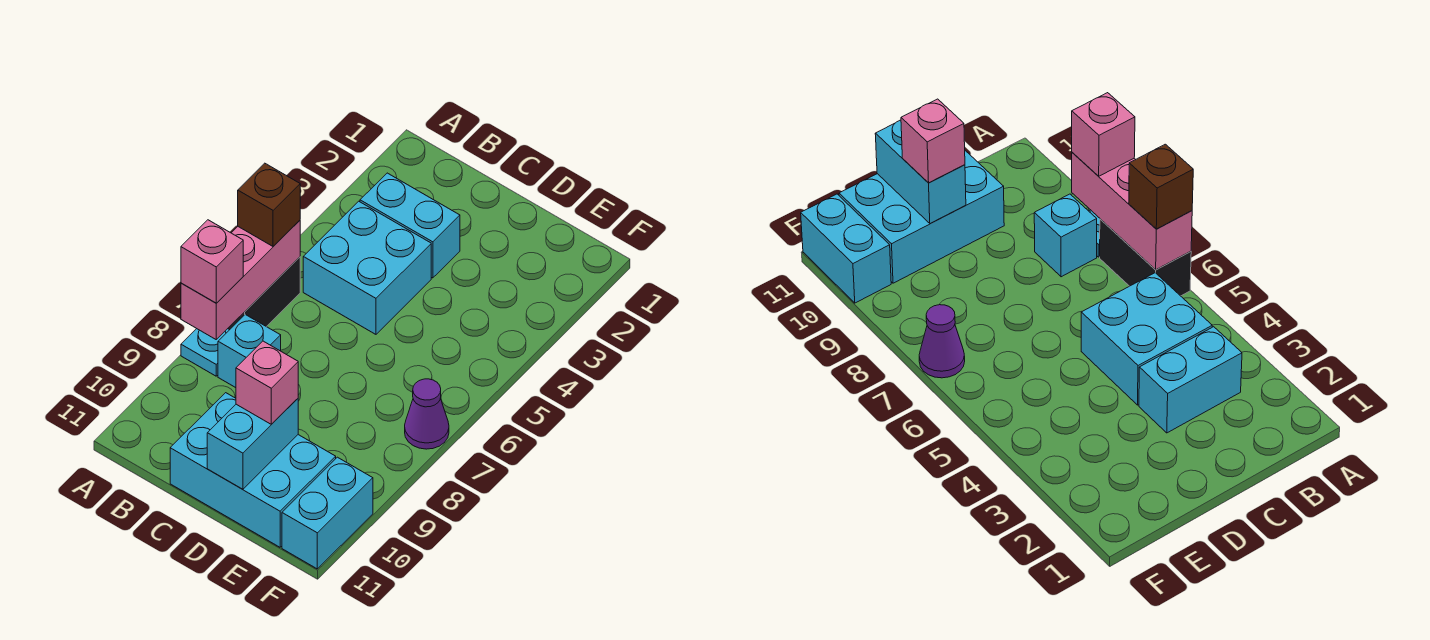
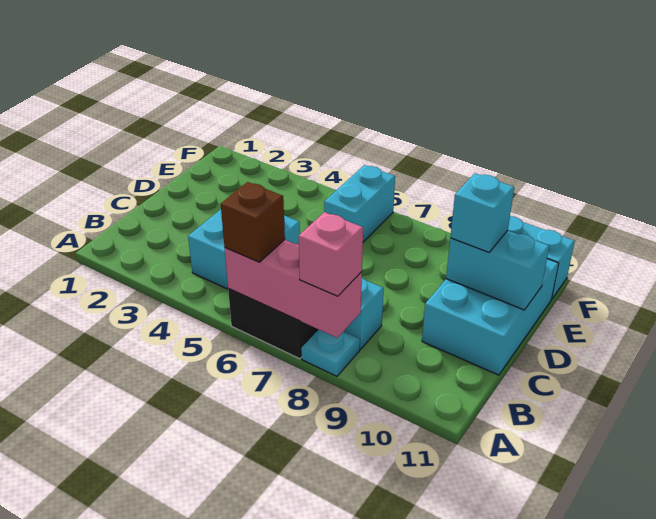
cyan brick B3:C3 level 1 -> cyan brick E6:F6 level 1
pink brick D10 level 3 -> cyan brick D10 level 3
purple cone F7 level 1 -> none

